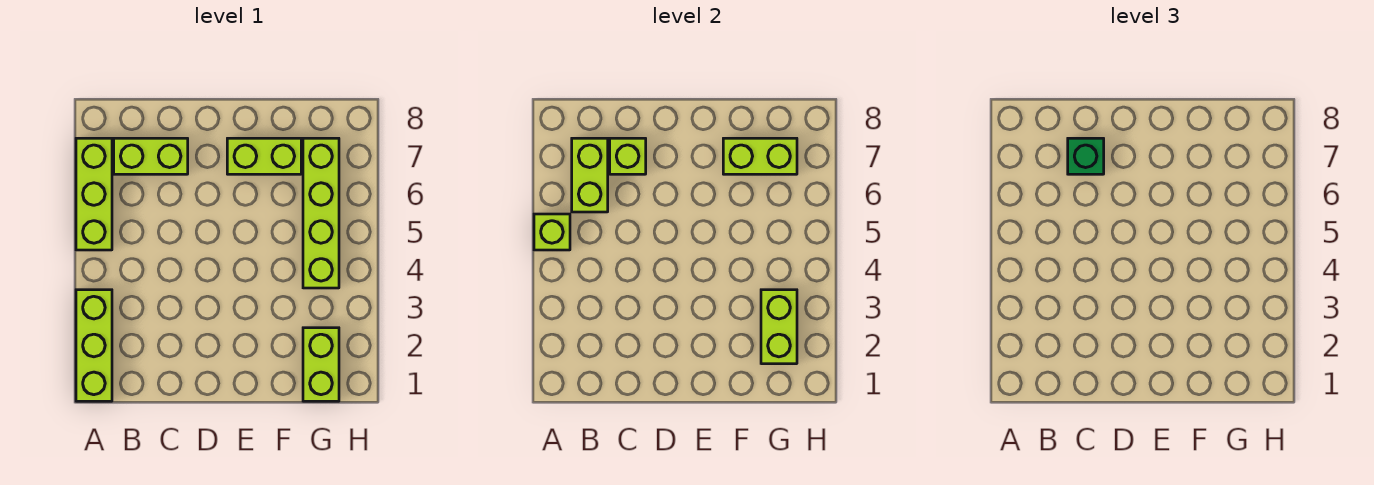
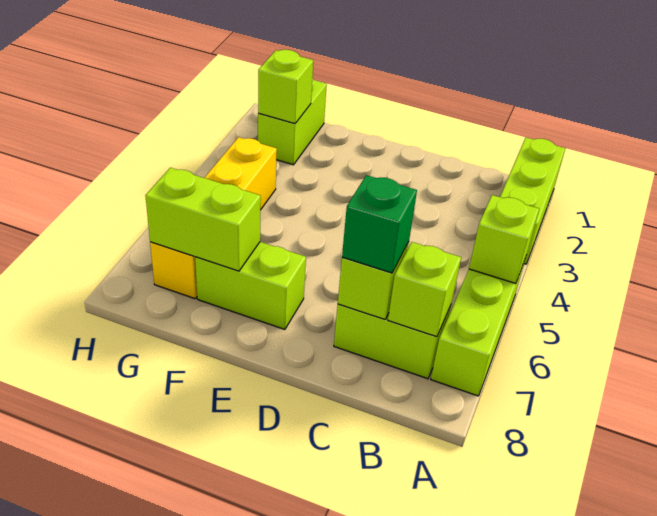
lime brick B6:B7 level 2 -> lime brick B7 level 2
lime brick G2:G3 level 2 -> lime brick G2 level 2
lime brick G4:G7 level 1 -> yellow brick G4:G7 level 1

